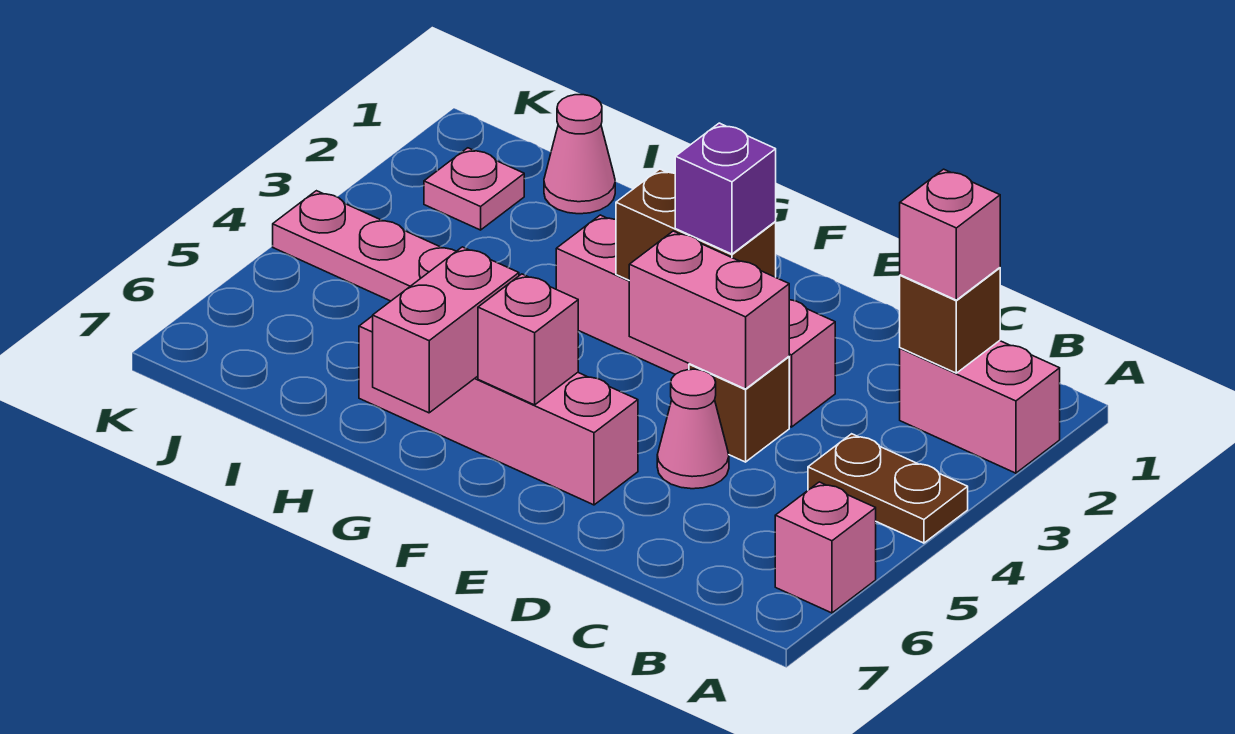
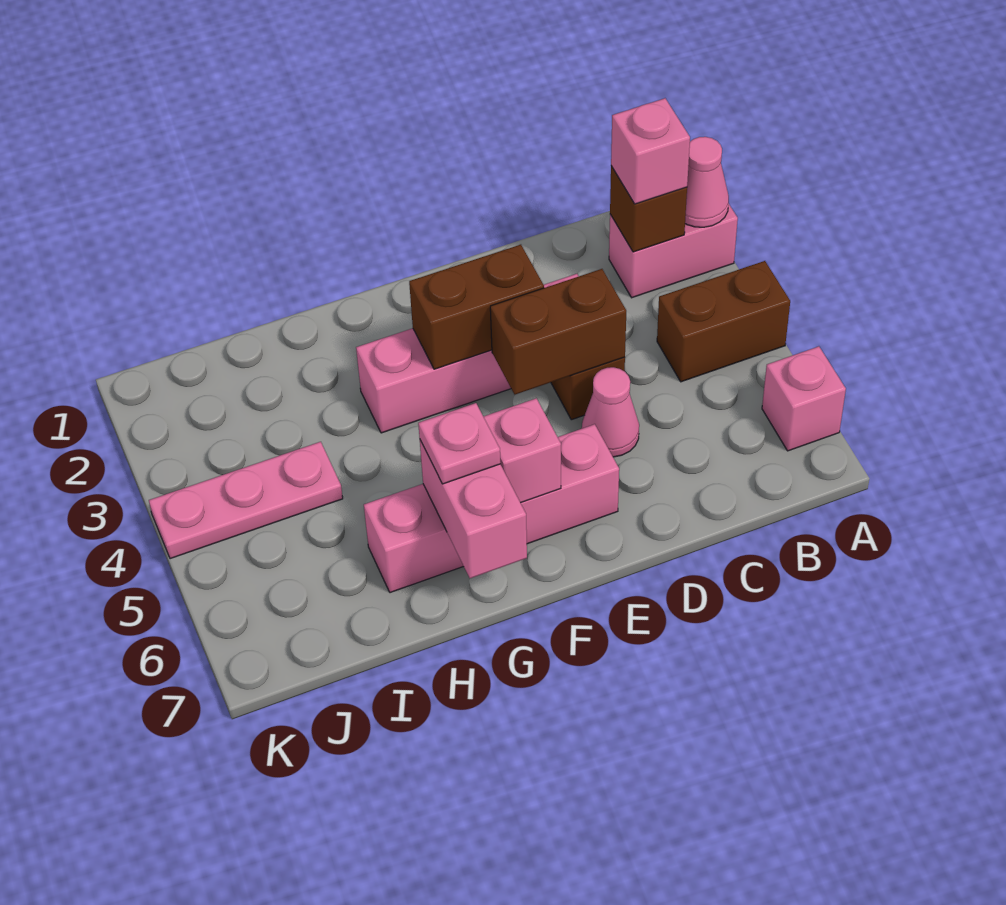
brown plate A4:B4 level 1 -> brown brick A4:B4 level 1
pink brick D4:E4 level 2 -> brown brick D4:E4 level 2
purple brick E3 level 3 -> none
pink cone I1 level 1 -> pink cone A2 level 2
pink plate J2 level 1 -> pink plate G6 level 3

